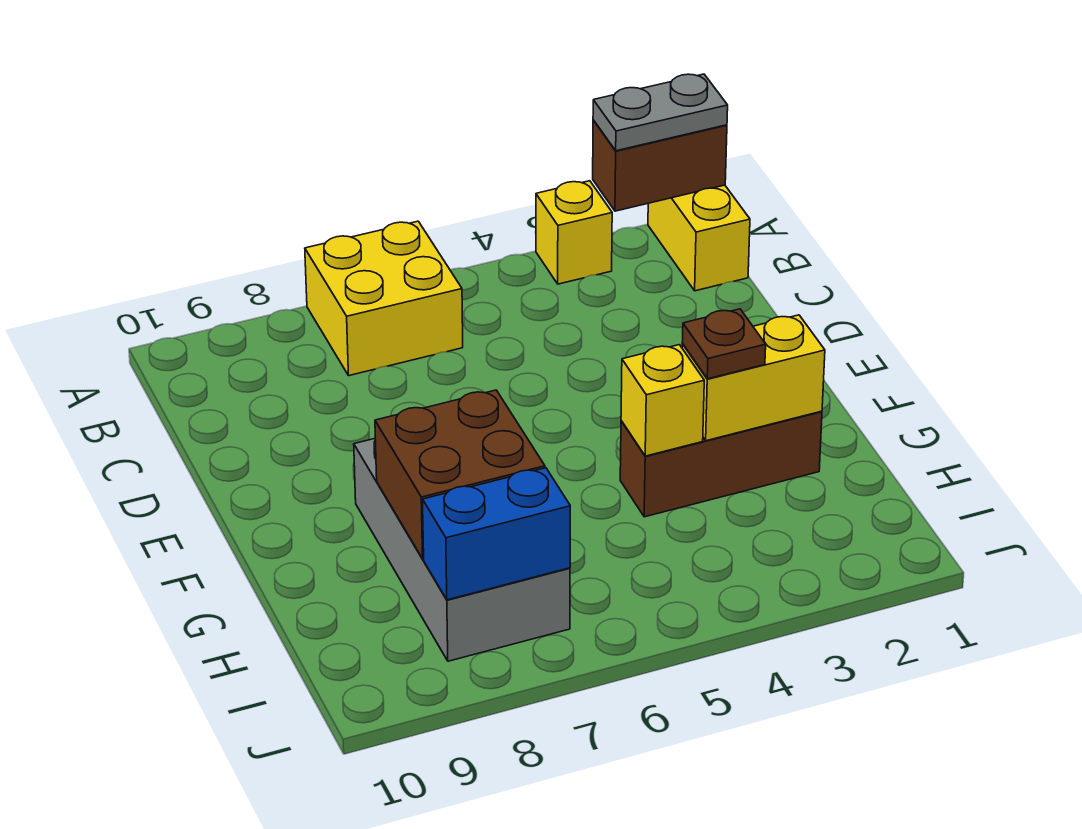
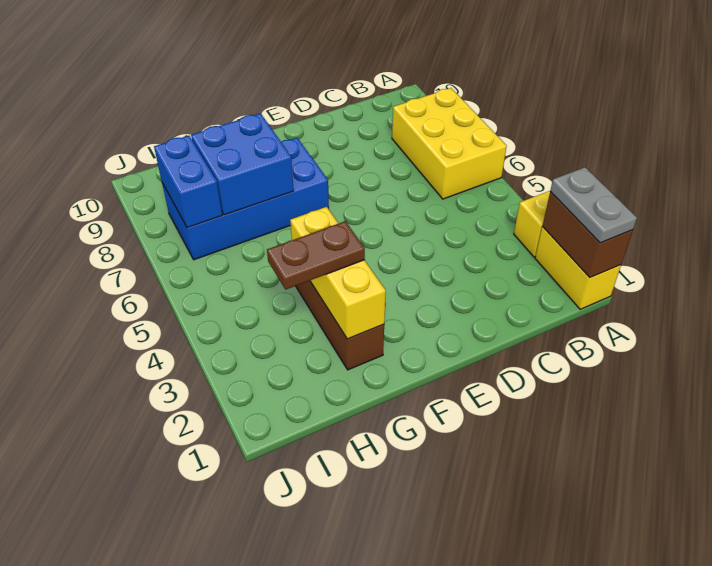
yellow brick A1:B1 level 1 -> yellow brick A1:A2 level 1
yellow brick A6:B7 level 1 -> yellow brick A6:B8 level 1
grey brick F7:I8 level 1 -> blue brick F7:I8 level 1
brown plate G3 level 3 -> brown plate G3:H3 level 3
brown brick G7:H8 level 2 -> blue brick G7:H8 level 2

